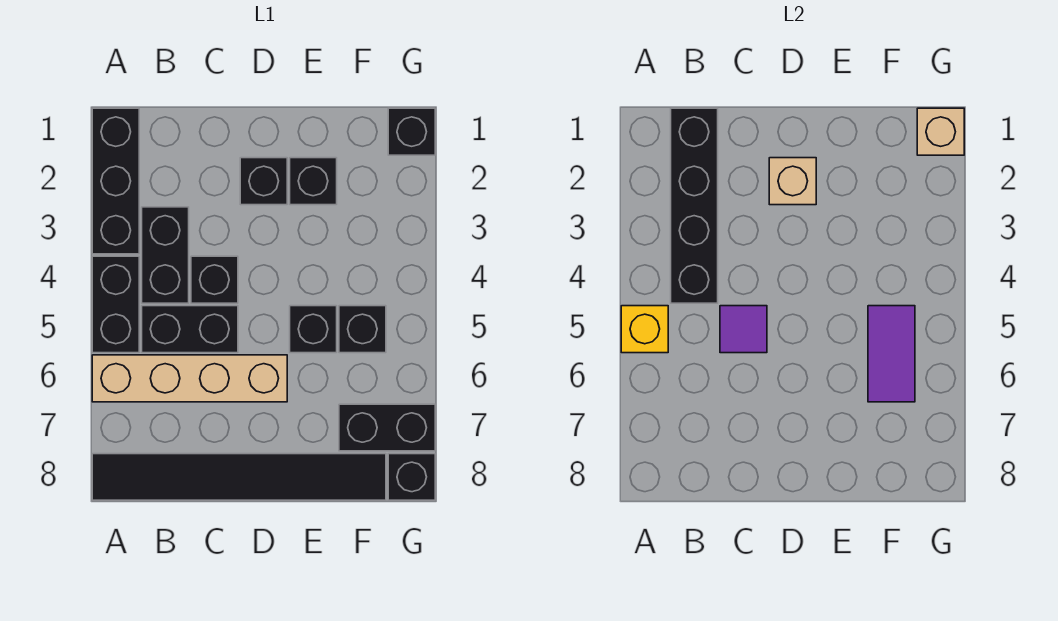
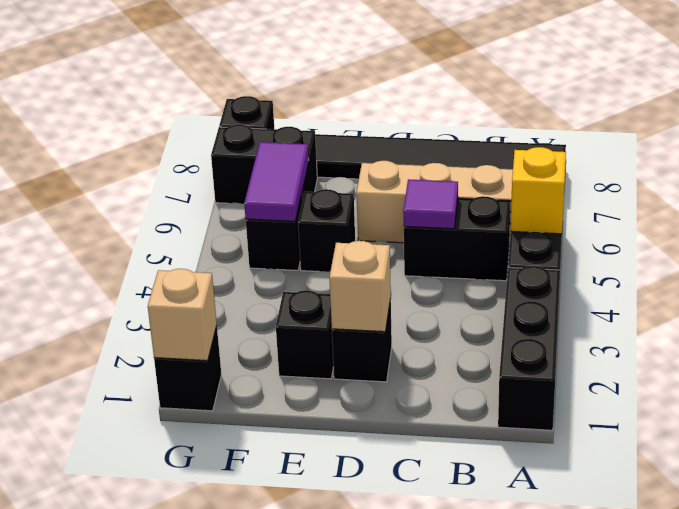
black brick B1:B4 level 2 -> none
black brick B3:B4 level 1 -> none
black brick C4 level 1 -> none

